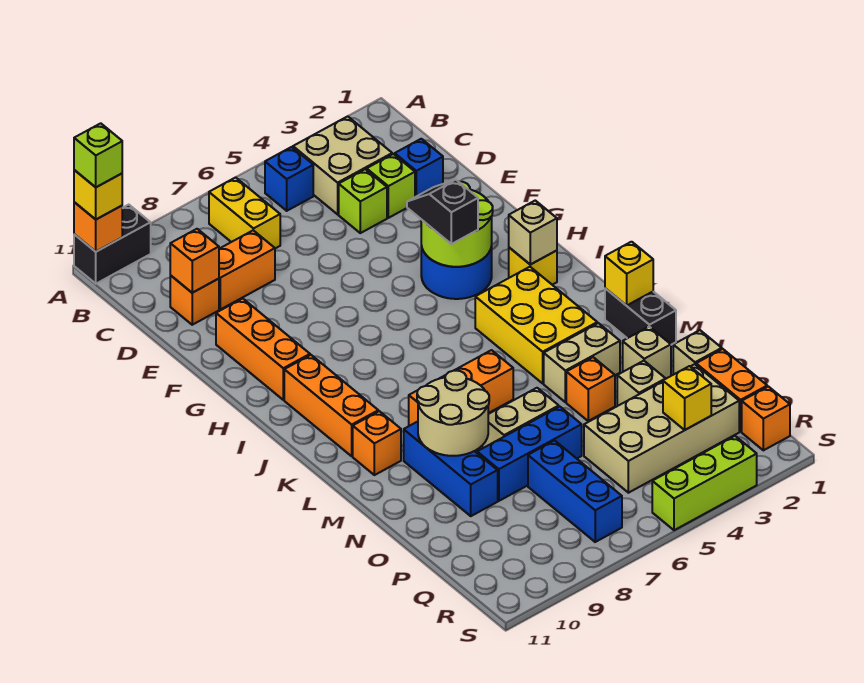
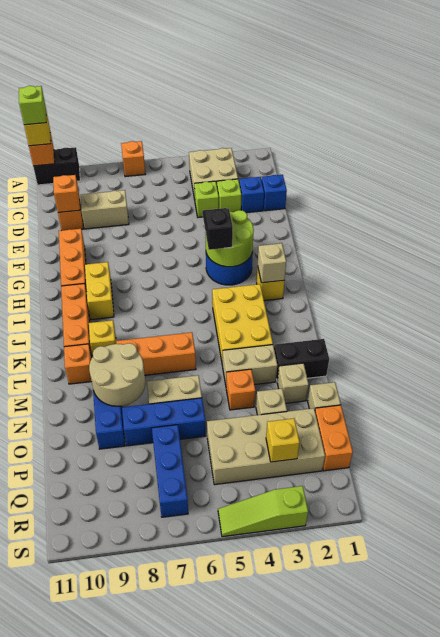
blue brick B5 level 1 -> blue brick D1 level 1
yellow brick B7:C7 level 1 -> yellow brick H9:I9 level 1
orange brick D8:D9 level 1 -> tan brick D8:D9 level 1
black brick L1:M1 level 1 -> black brick M1:M2 level 1
yellow brick L1 level 2 -> yellow brick K9 level 1
orange brick R1 level 1 -> orange brick A7 level 1
lime brick S3:S5 level 1 -> lime slope S3:S5 level 1 top 3

